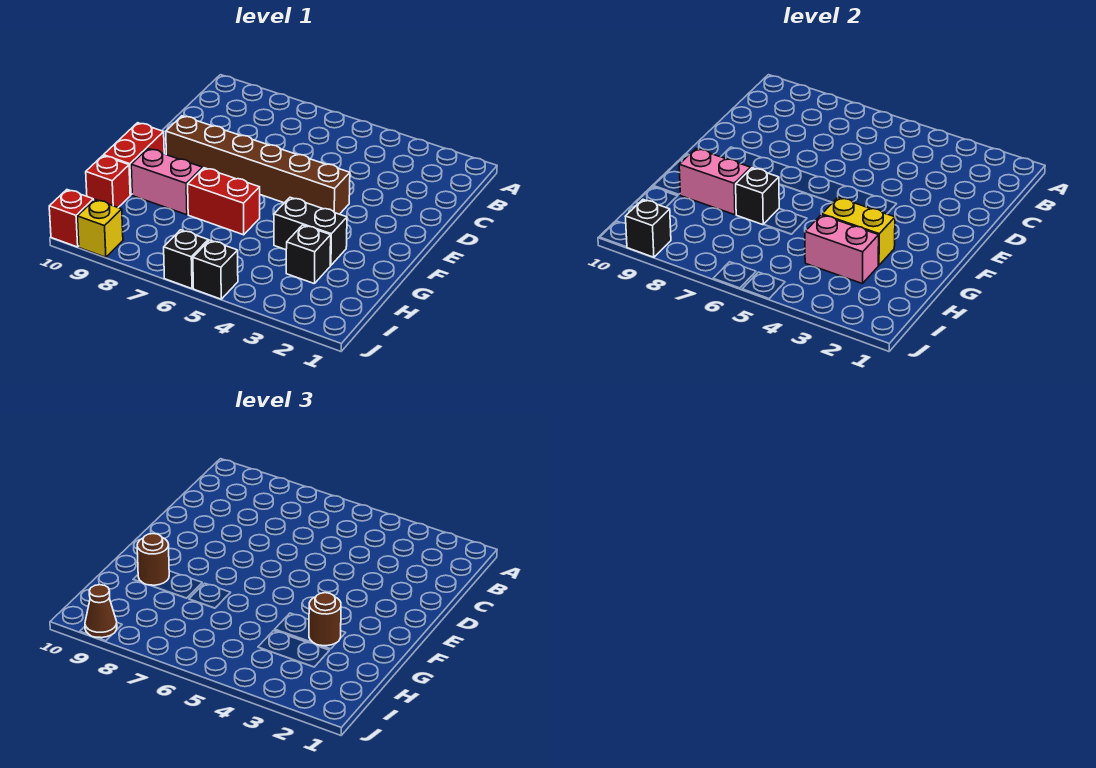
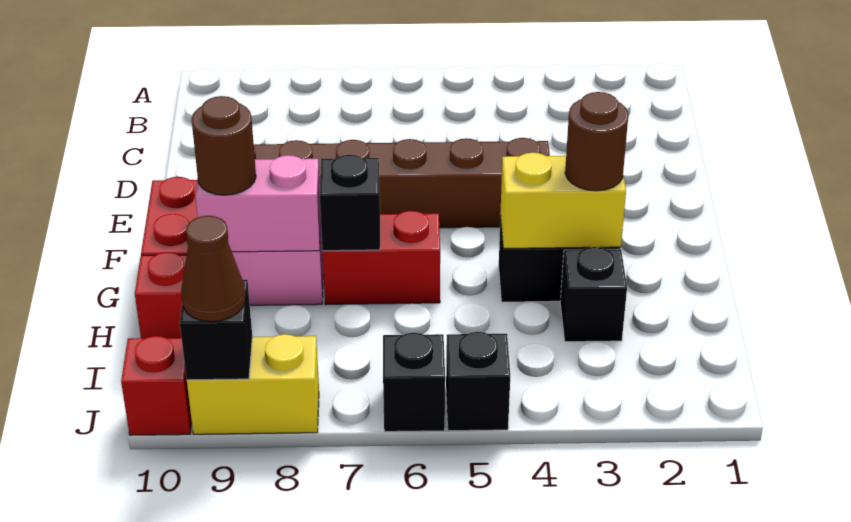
pink brick H3:H4 level 2 -> none
yellow brick J9 level 1 -> yellow brick J8:J9 level 1

